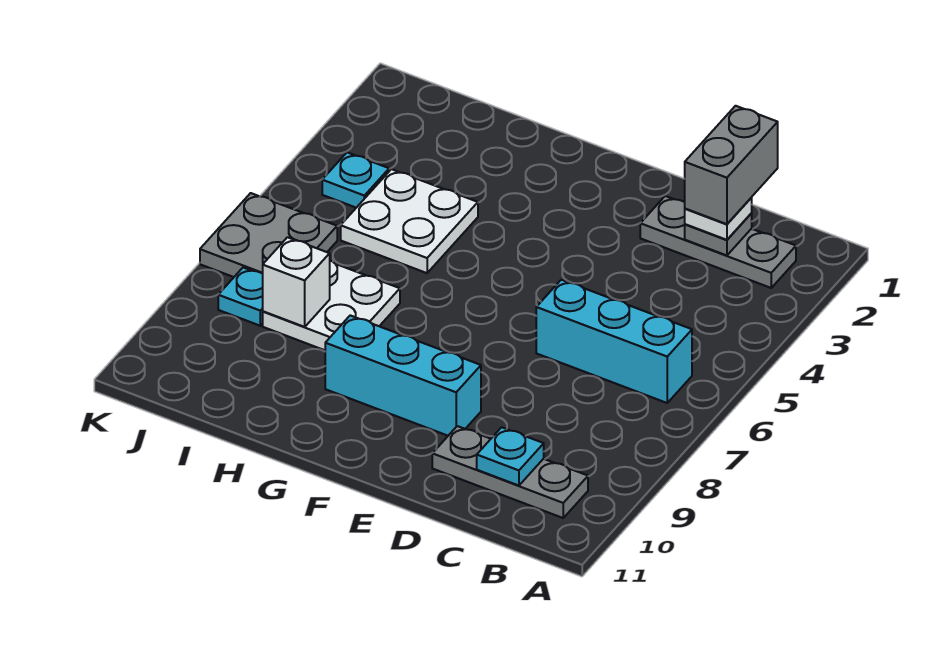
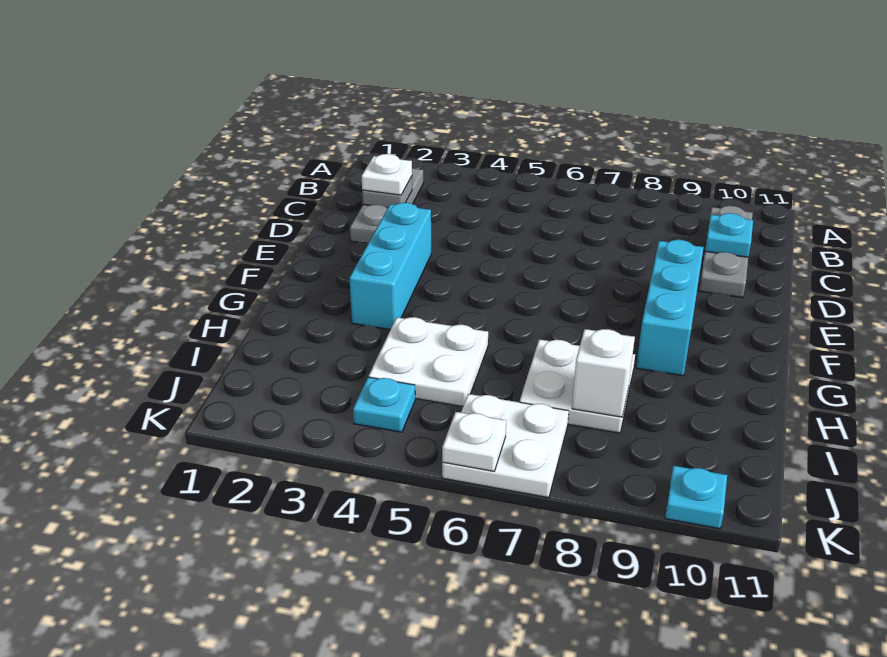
cyan brick B6:D6 level 1 -> cyan brick E3:G3 level 1
grey brick C1:C2 level 4 -> none
grey plate J6:K7 level 1 -> white plate J6:K7 level 1
cyan plate J8 level 1 -> cyan plate K10 level 1
none -> white plate K6 level 2

